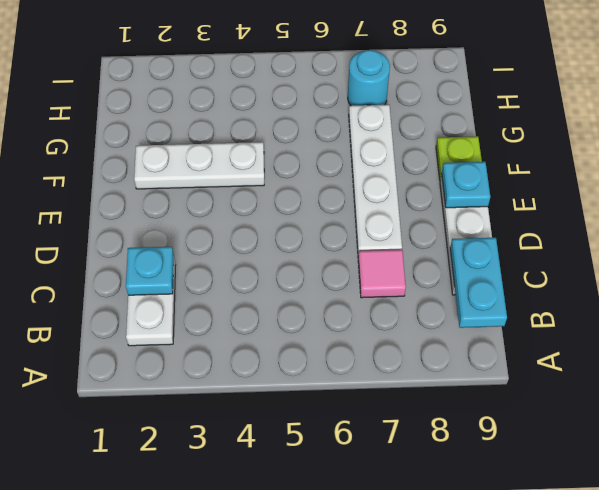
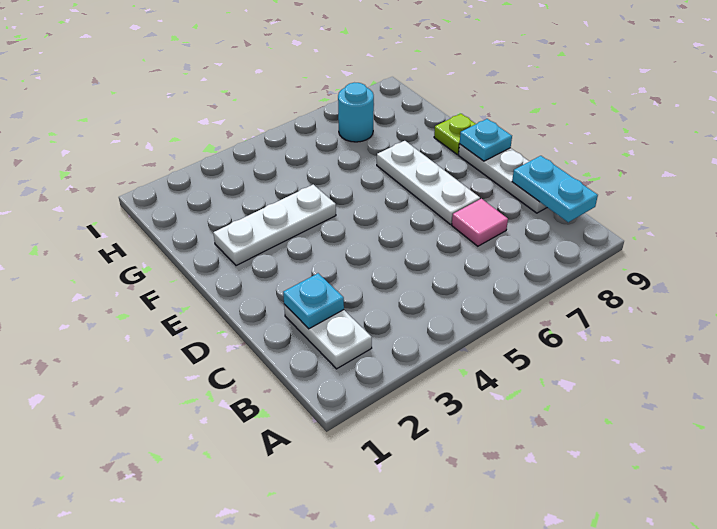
white plate D7:G7 level 1 -> white plate D7:F7 level 1

